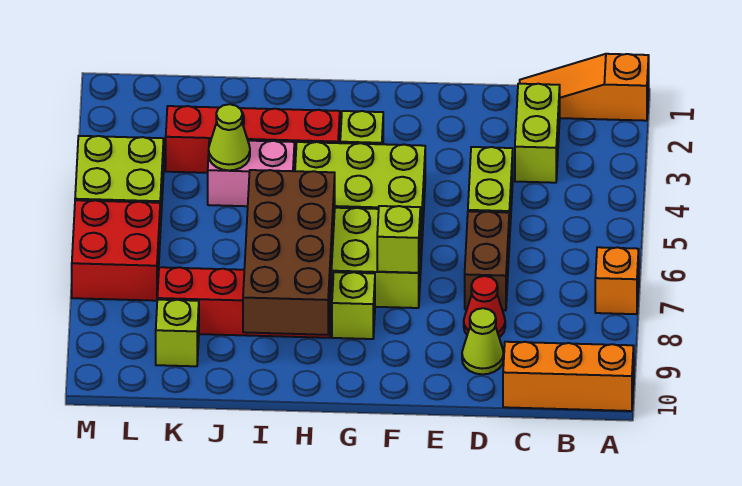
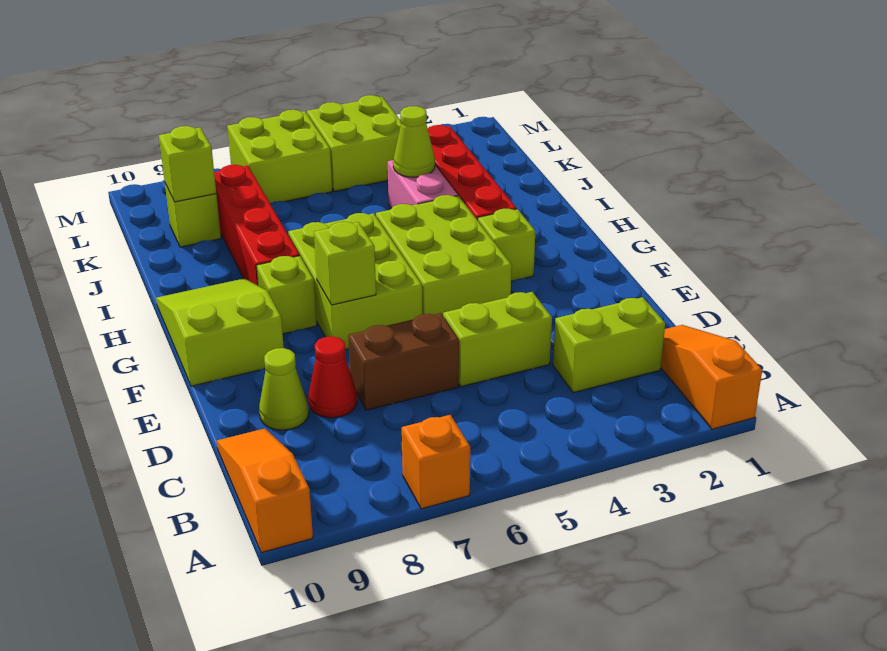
orange brick A10:C10 level 1 -> orange slope A10:C10 level 1 top A
none -> lime slope F9:H10 level 1 top F
brown brick H6:I9 level 2 -> none
none -> lime brick K9 level 2
red brick L6:M7 level 1 -> lime brick L6:M7 level 1

